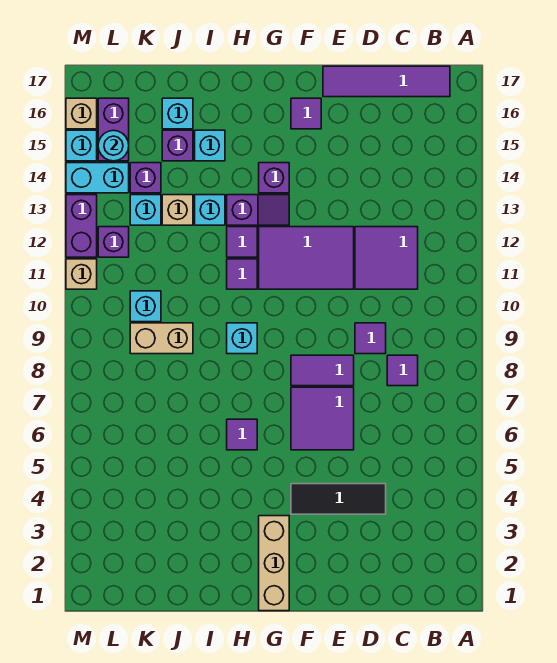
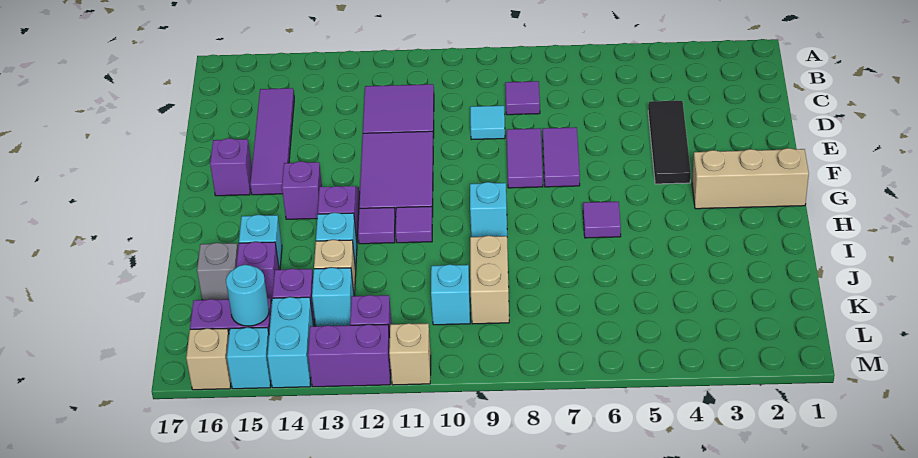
purple tile B17:E17 level 1 -> purple tile C15:F15 level 1
purple tile D9 level 1 -> cyan tile D9 level 1
purple tile E6:F7 level 1 -> purple tile E7:F7 level 1
purple tile F16 level 1 -> purple brick F16 level 1
cyan brick J16 level 1 -> grey brick J16 level 1

